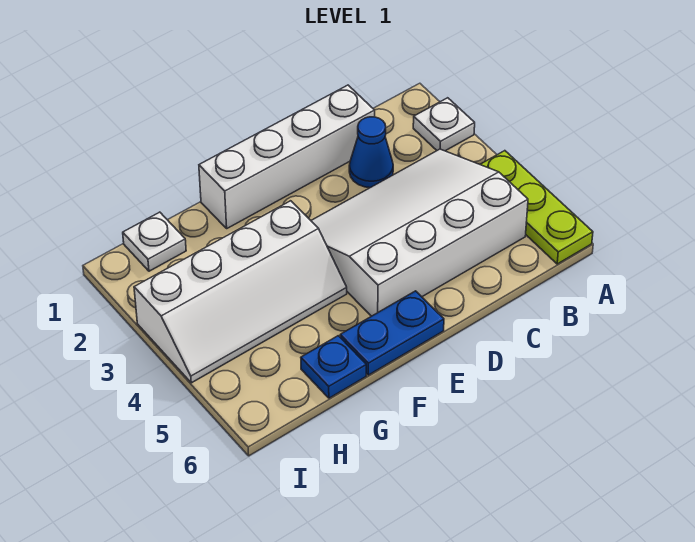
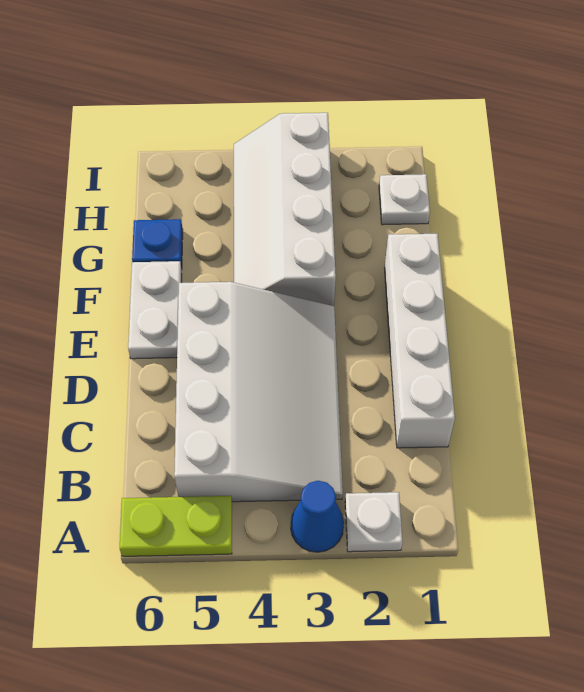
lime plate A4:A6 level 1 -> lime plate A5:A6 level 1
blue cone C2 level 1 -> blue cone A3 level 1
blue plate E6:F6 level 1 -> white plate E6:F6 level 1

